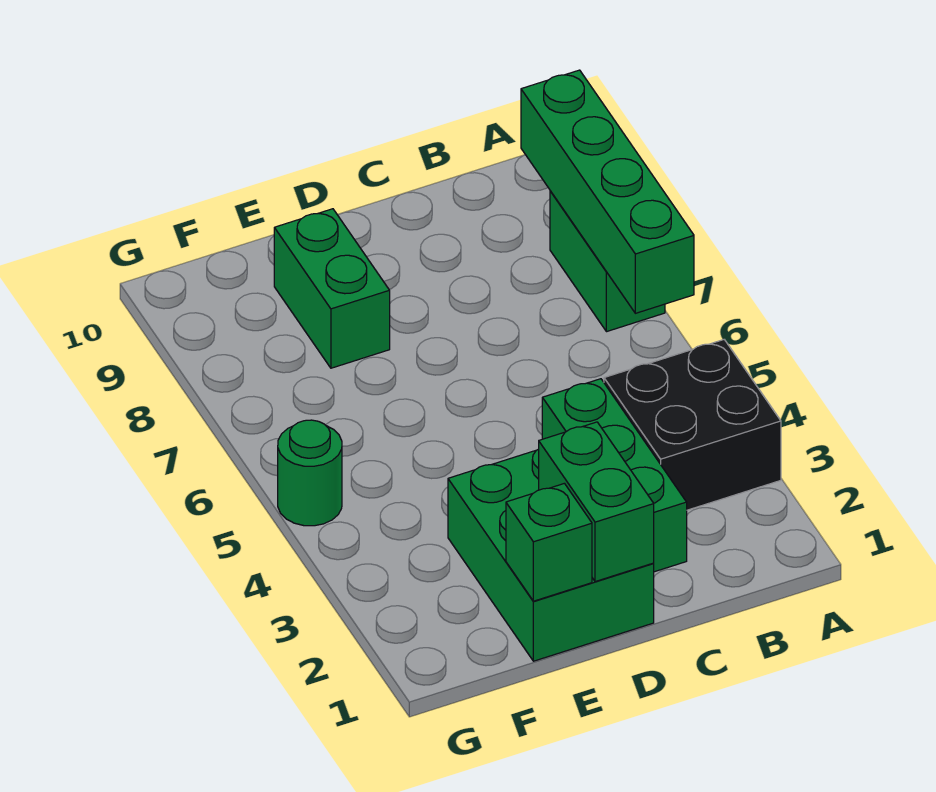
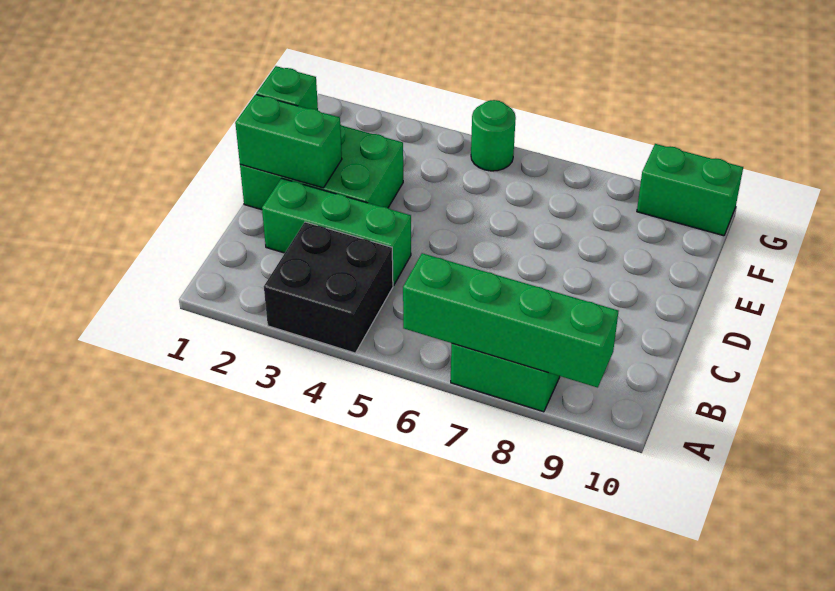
green brick E8:E9 level 1 -> green brick G9:G10 level 1

